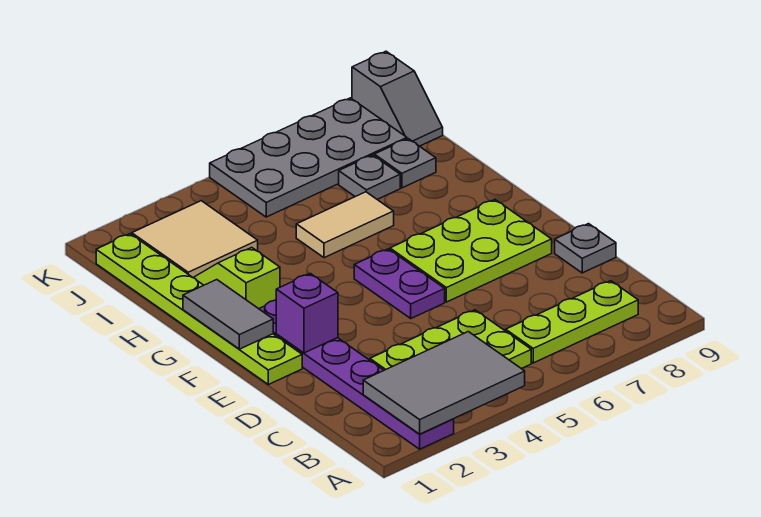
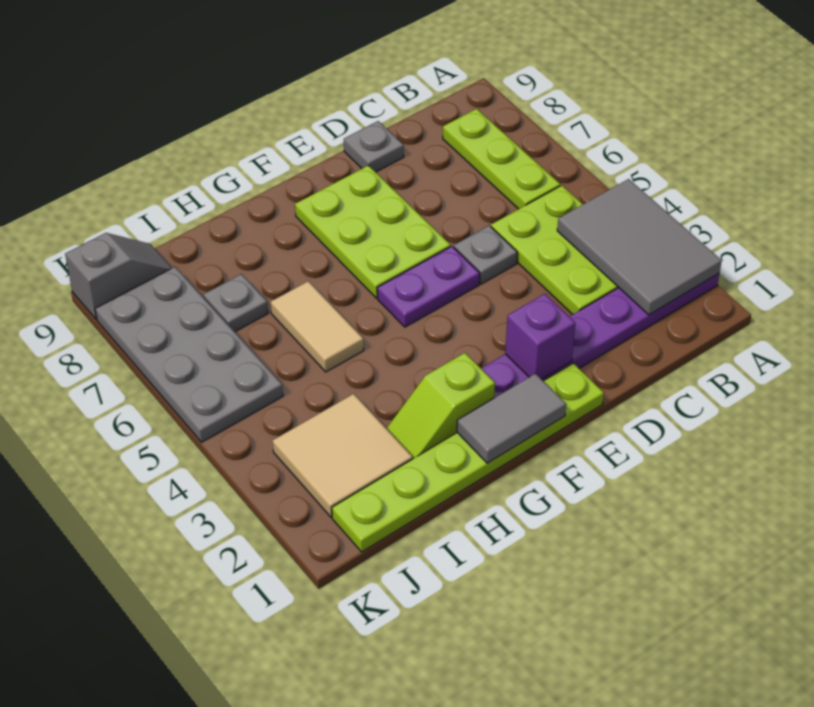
grey plate I8 level 1 -> grey plate D5 level 1

